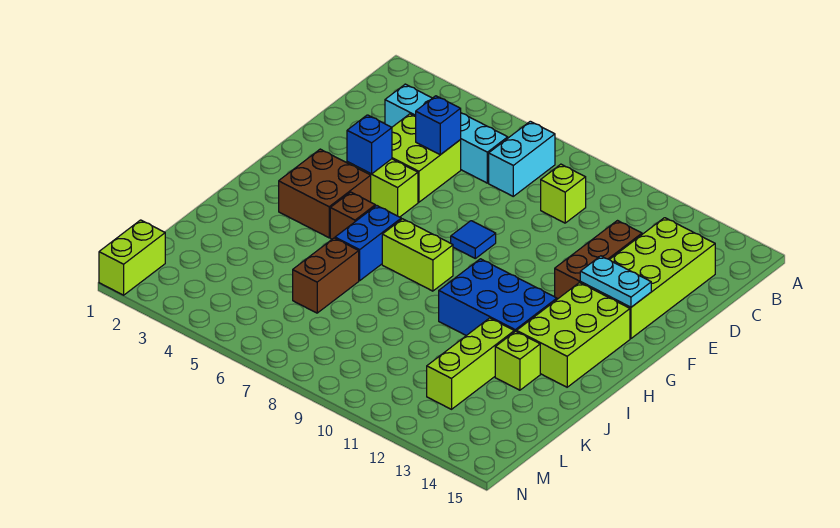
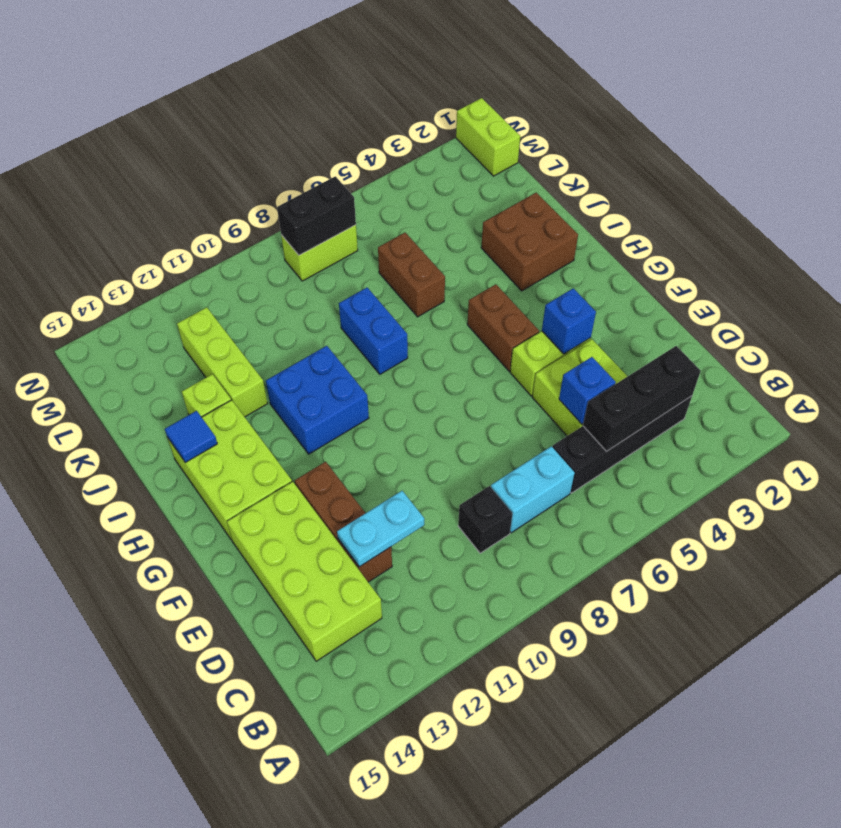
cyan brick B7:C7 level 1 -> cyan brick C7:C8 level 1
cyan brick C3:C6 level 1 -> black brick C3:C6 level 1
none -> black brick C3:C5 level 2
lime brick C9 level 1 -> black brick C9 level 1
blue tile F8 level 1 -> blue tile I14 level 2
cyan plate F13:F14 level 2 -> cyan plate D11:D12 level 2
brown brick G3:H4 level 1 -> brown brick I2:J3 level 1
brown brick H5 level 1 -> brown brick G5:H5 level 1
blue brick H6:I6 level 1 -> blue brick I8:J8 level 1
lime brick H7:H8 level 1 -> lime brick M7:M8 level 1
blue brick H10:I12 level 1 -> blue brick H10:I11 level 1
none -> black brick M7:M8 level 2

